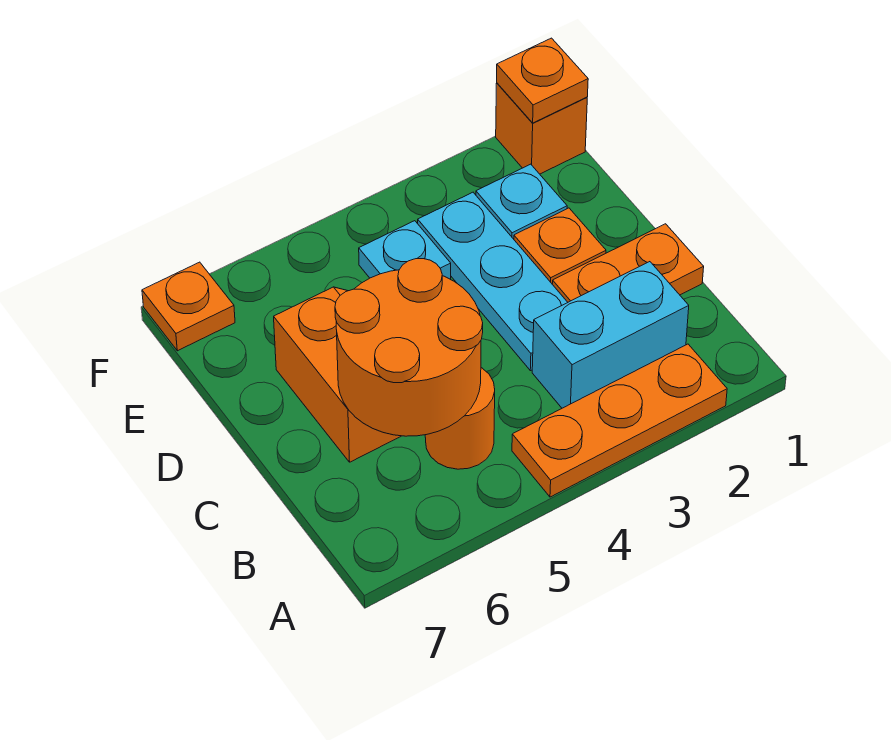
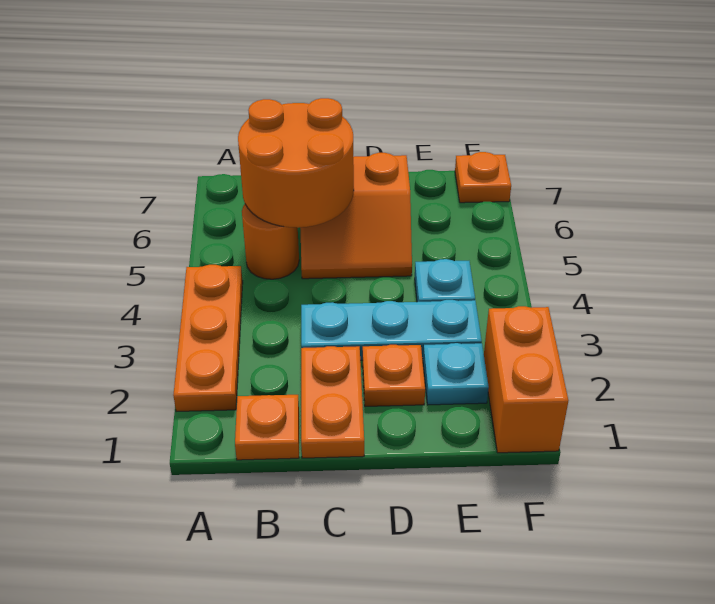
cyan brick B2:B3 level 1 -> none
orange brick F1 level 1 -> orange brick F1:F2 level 1
orange plate F1 level 2 -> orange plate B1 level 1

